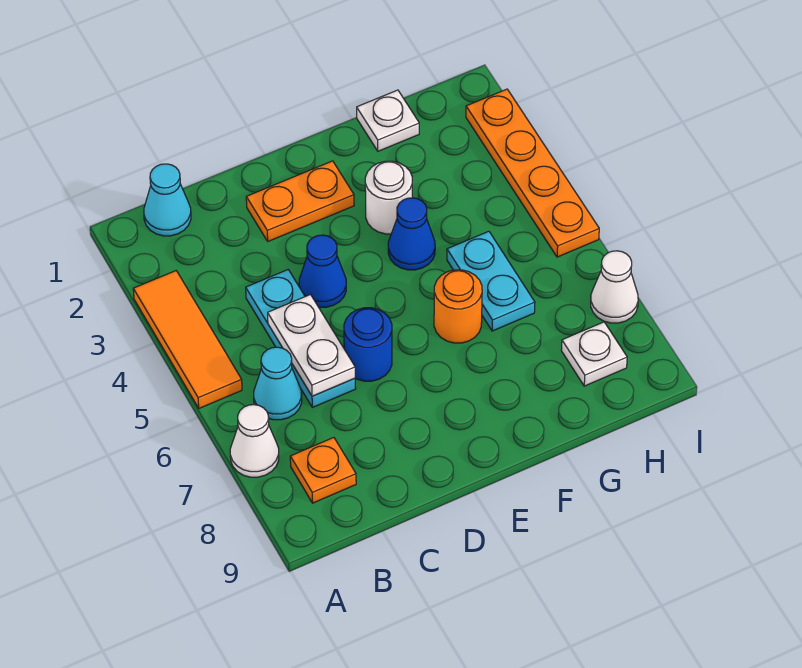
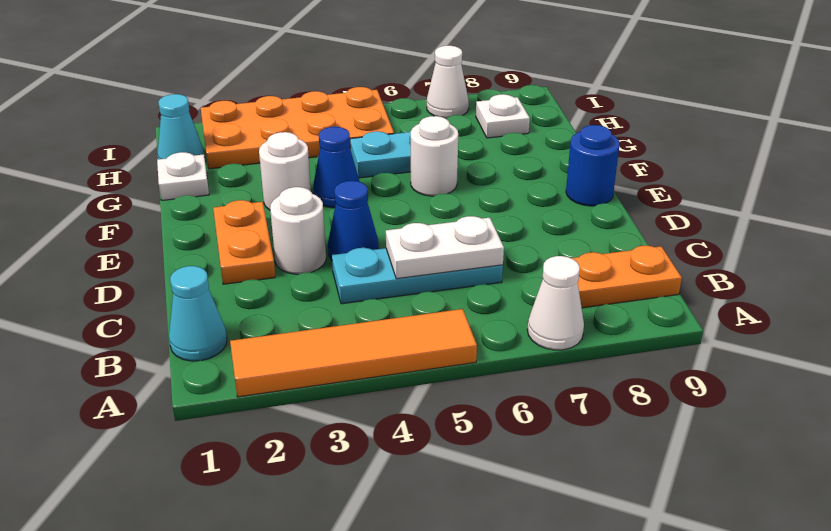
orange tile A3:A5 level 1 -> orange tile A2:A5 level 1
cyan cone B6 level 1 -> cyan cone H1 level 1
orange plate B8 level 1 -> orange plate B8:B9 level 1
none -> white round brick D3 level 1
blue round brick D6 level 1 -> blue round brick E9 level 1
orange round brick F6 level 1 -> white round brick F6 level 1
orange plate I2:I5 level 1 -> orange plate H2:I5 level 1

